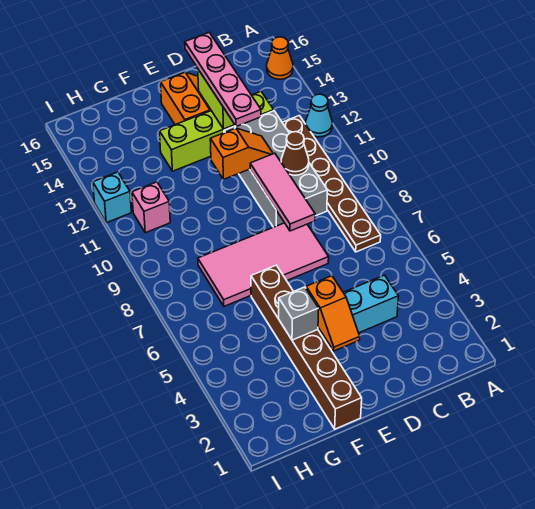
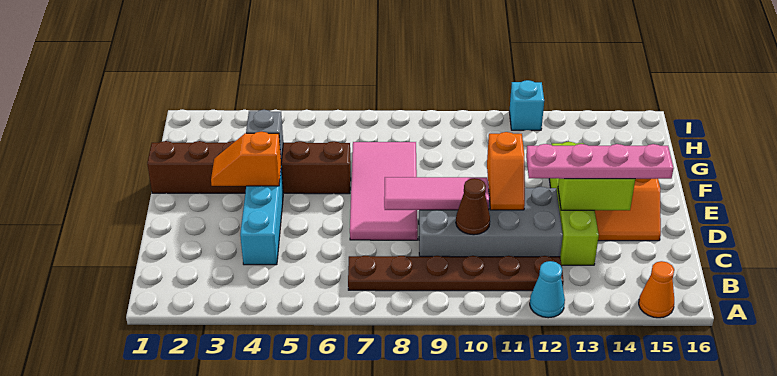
pink brick H11 level 1 -> none

